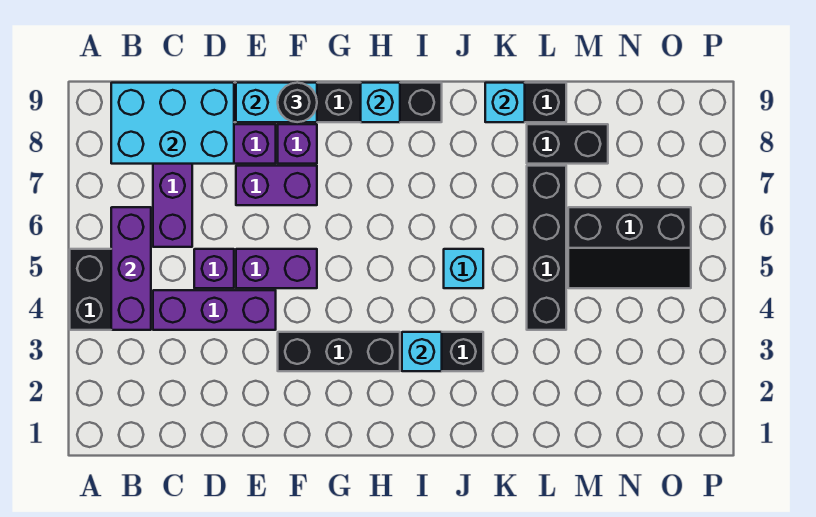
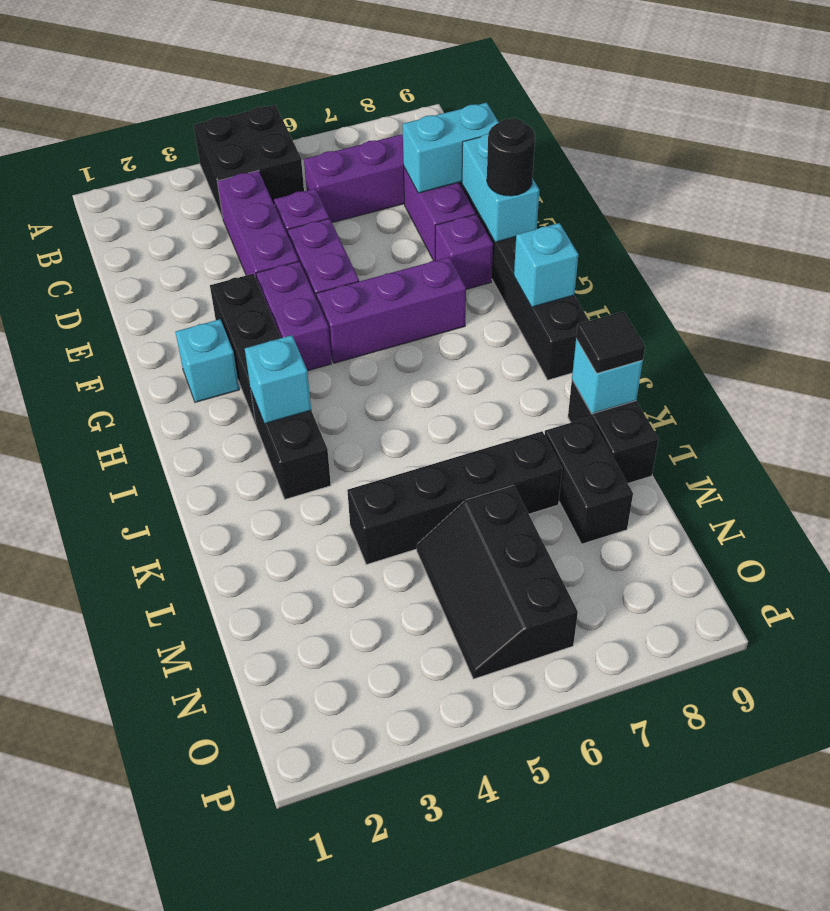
purple brick B4:B6 level 2 -> purple brick G5:G7 level 1
cyan brick B8:D9 level 2 -> cyan brick D8:D9 level 2
purple brick E7:F7 level 1 -> purple brick F4:G4 level 1
cyan brick J5 level 1 -> cyan brick G2 level 1
none -> black tile K9 level 3

